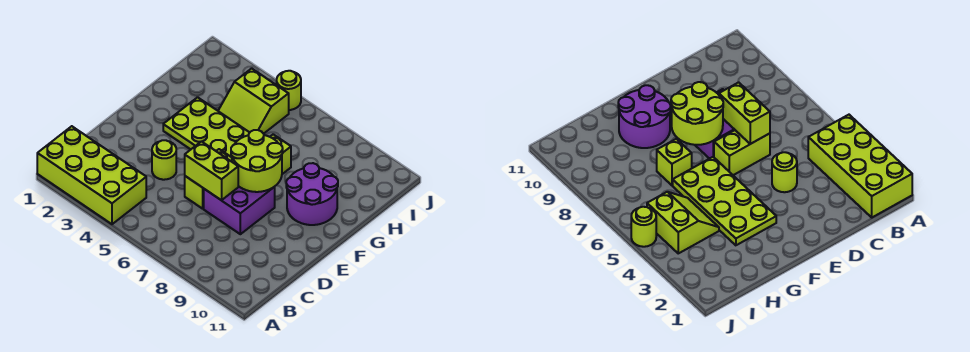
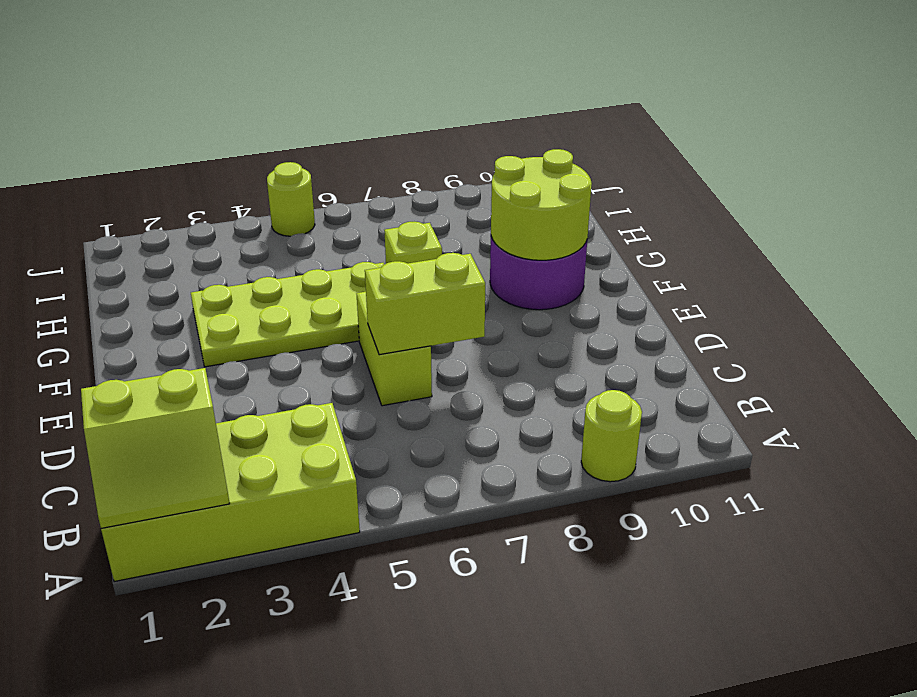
lime round brick D4 level 1 -> lime round brick A9 level 1
purple brick D7:E8 level 1 -> none
lime round brick E7:F8 level 2 -> lime round brick F9:G10 level 2
lime slope H4:I5 level 1 top I -> lime slope A1:B2 level 2 top B

